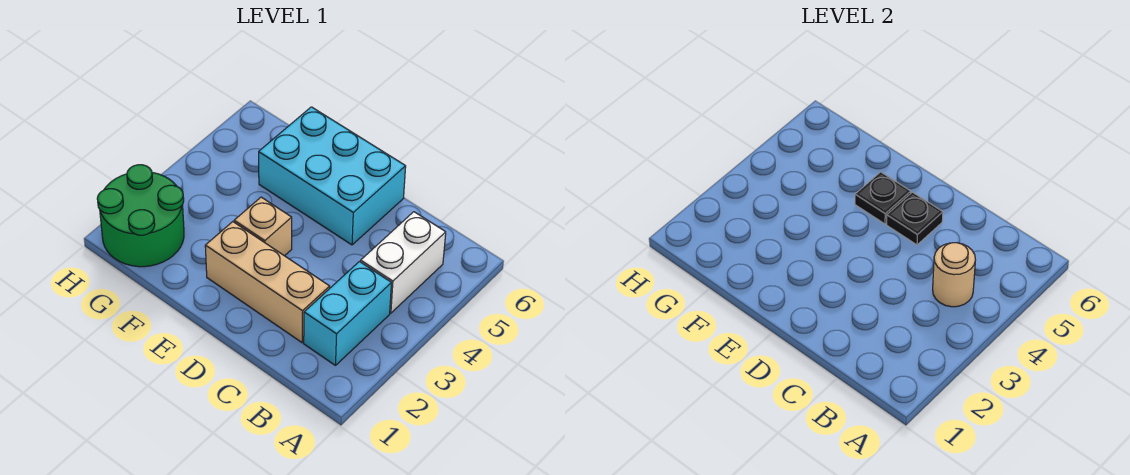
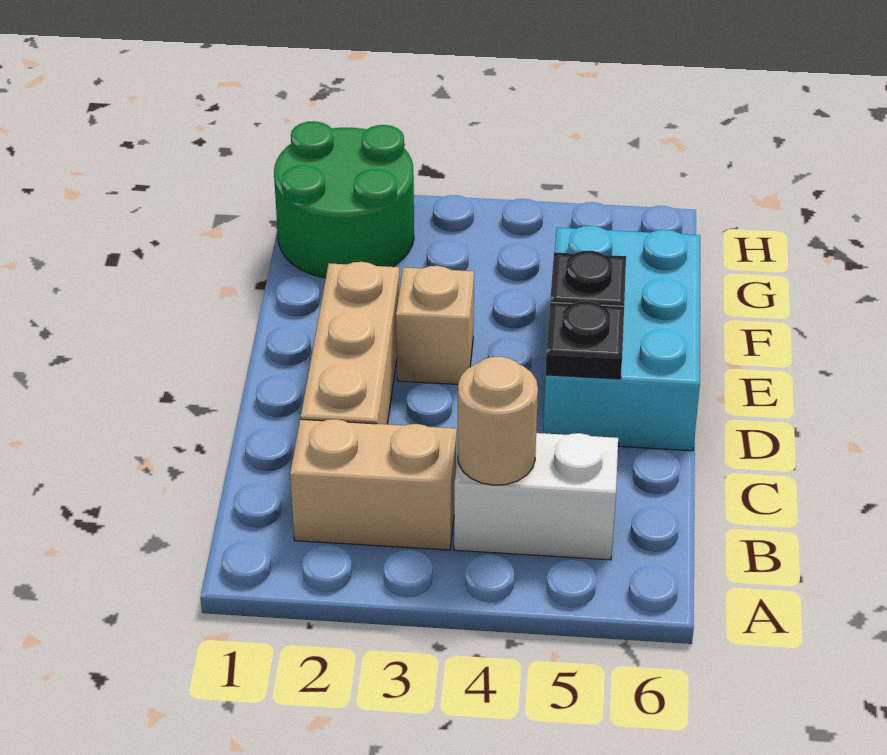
cyan brick B2:B3 level 1 -> tan brick B2:B3 level 1

